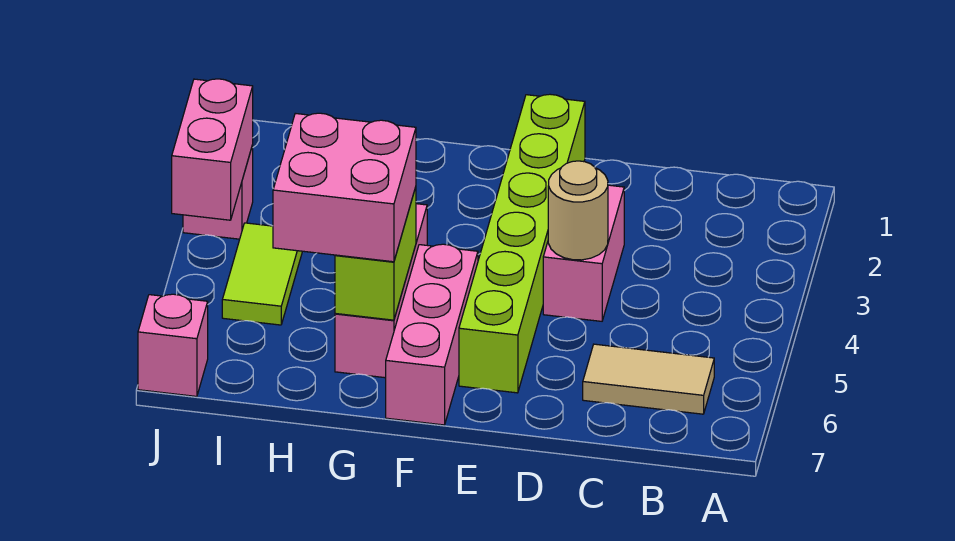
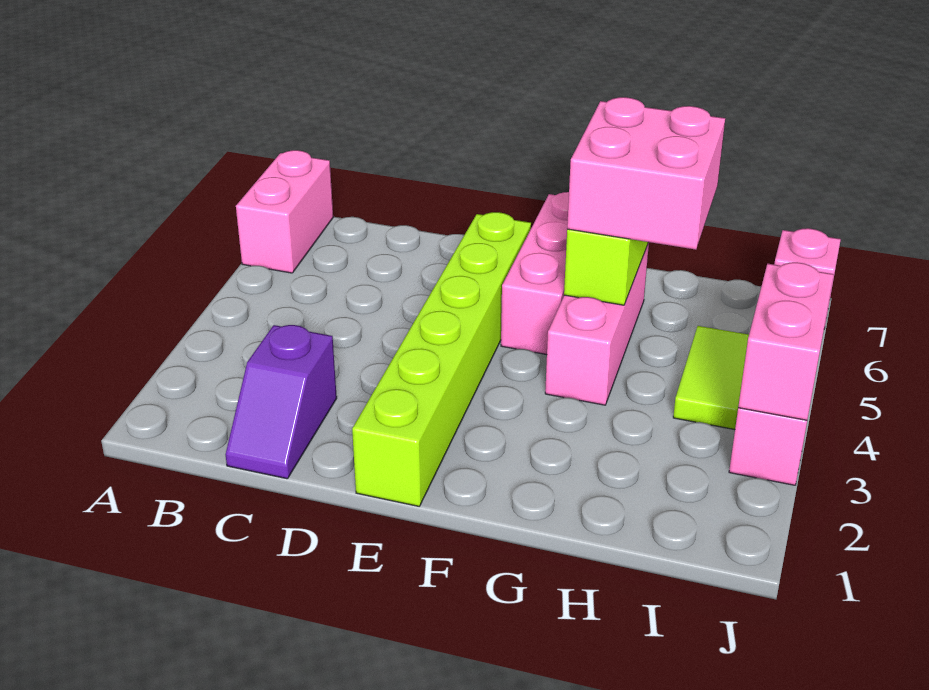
tan tile B6:C6 level 1 -> none
none -> purple slope C1:C2 level 1 top 2
pink brick D3:D4 level 1 -> pink brick A6:A7 level 1
tan round brick D4 level 2 -> none

